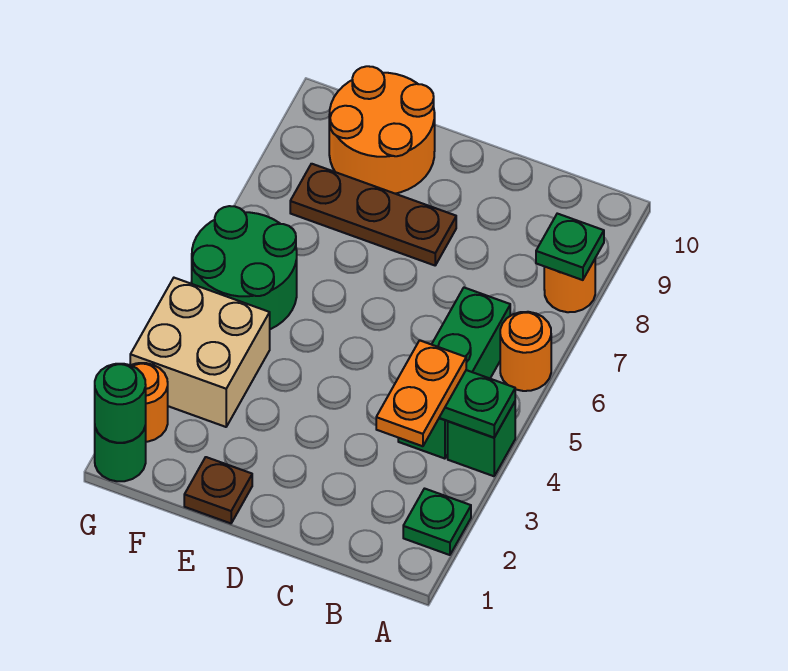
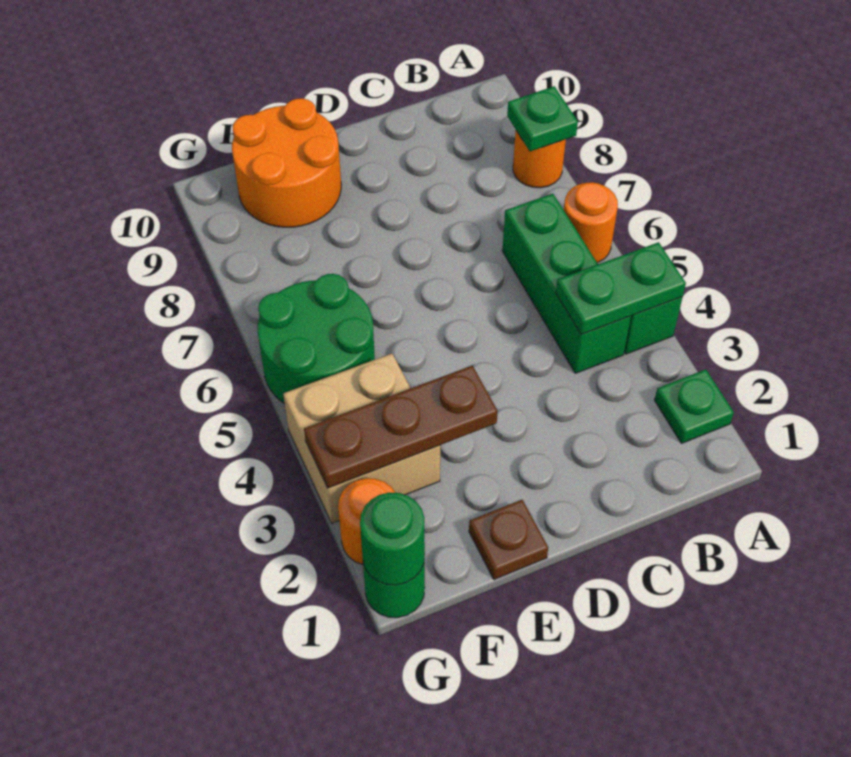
orange plate B3:B4 level 3 -> none
brown plate D8:F8 level 1 -> brown plate E3:G3 level 2

